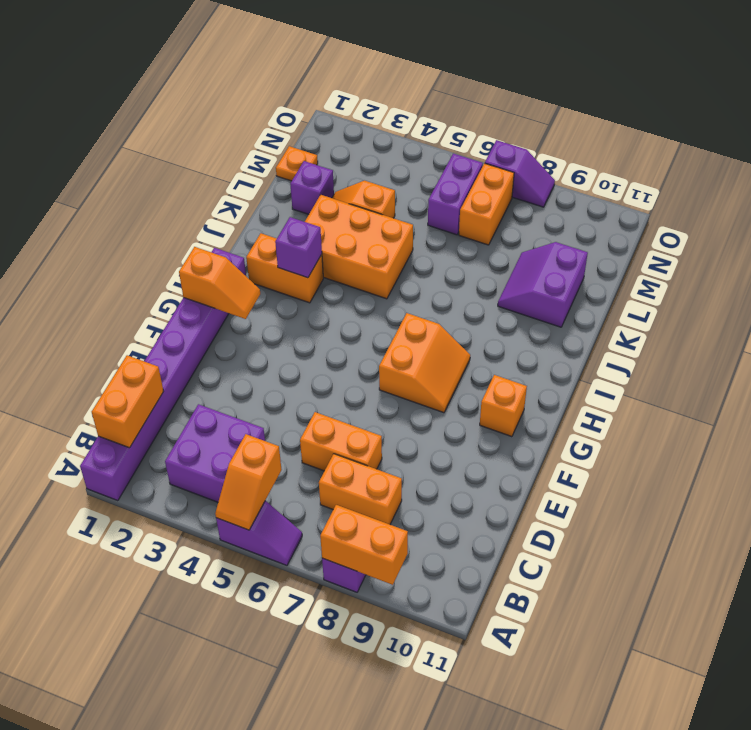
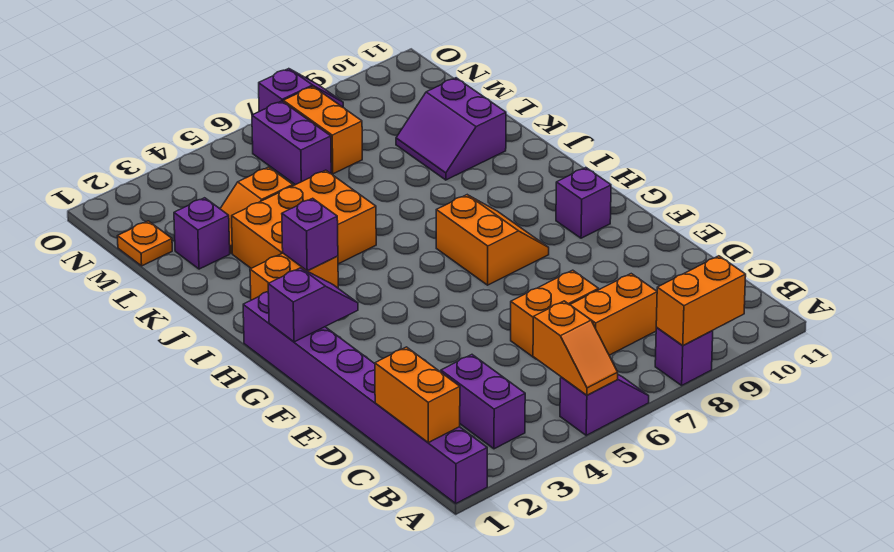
purple brick B3:C4 level 1 -> purple brick B3:C3 level 1
orange slope G1:G2 level 2 top 1 -> purple slope G1:G2 level 2 top 1
orange brick G10 level 1 -> purple brick G10 level 1

